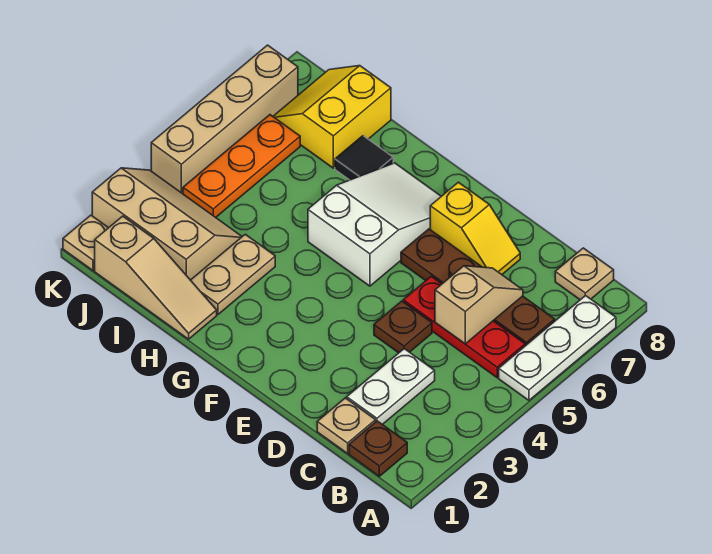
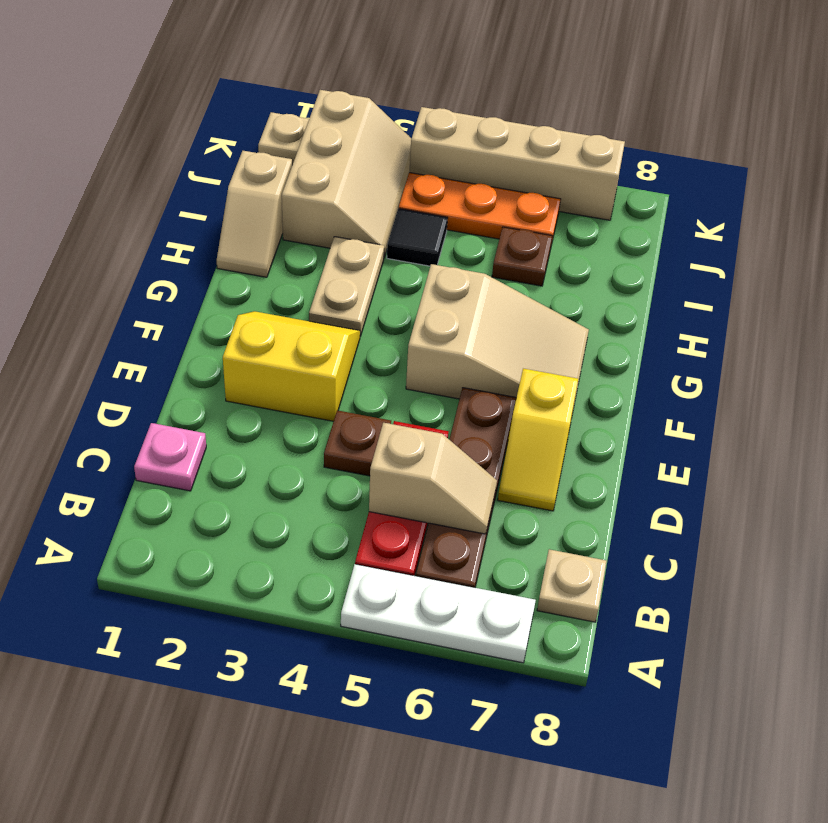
brown plate B1 level 1 -> brown plate I6 level 1
tan plate C1 level 1 -> pink plate C1 level 1
white plate C2:C3 level 1 -> none
white slope F5:G7 level 1 top 5 -> tan slope F5:G7 level 1 top 5
tan slope H1:J1 level 1 top J -> tan slope H1:I1 level 1 top I
tan plate H2:H3 level 1 -> tan plate G3:H3 level 1
black tile H7 level 1 -> black tile I4 level 1
yellow slope I7:J8 level 1 top I -> yellow slope E2:F3 level 1 top E

